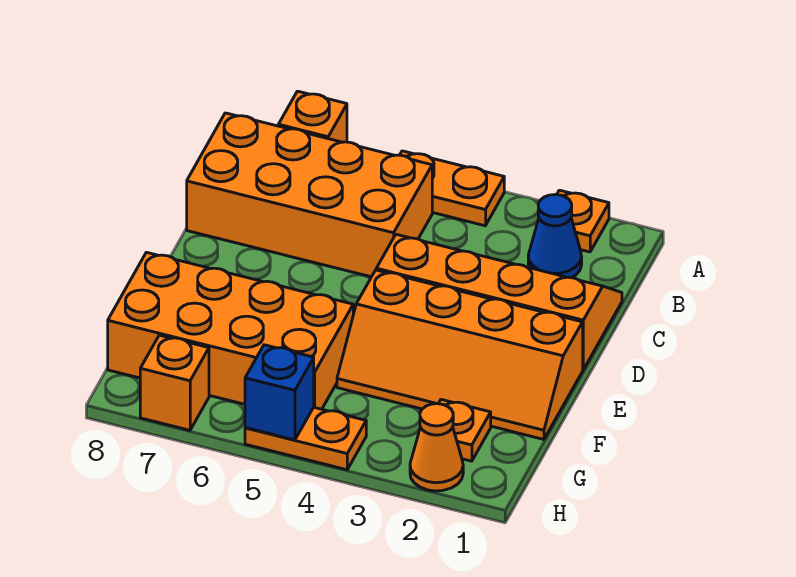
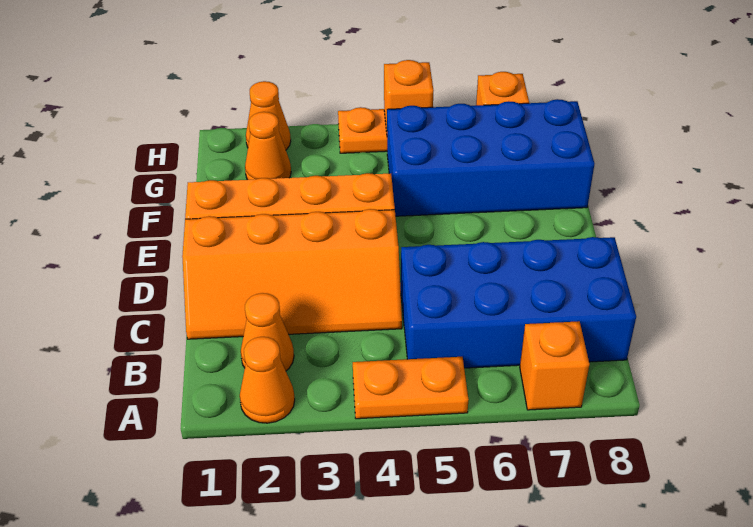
orange plate A2 level 1 -> orange cone A2 level 1
blue cone B2 level 1 -> orange cone B2 level 1
orange brick B5:C8 level 1 -> blue brick B5:C8 level 1
orange brick F5:G8 level 1 -> blue brick F5:G8 level 1
orange plate G2 level 1 -> orange cone G2 level 1
blue brick H5 level 2 -> orange brick H5 level 2

